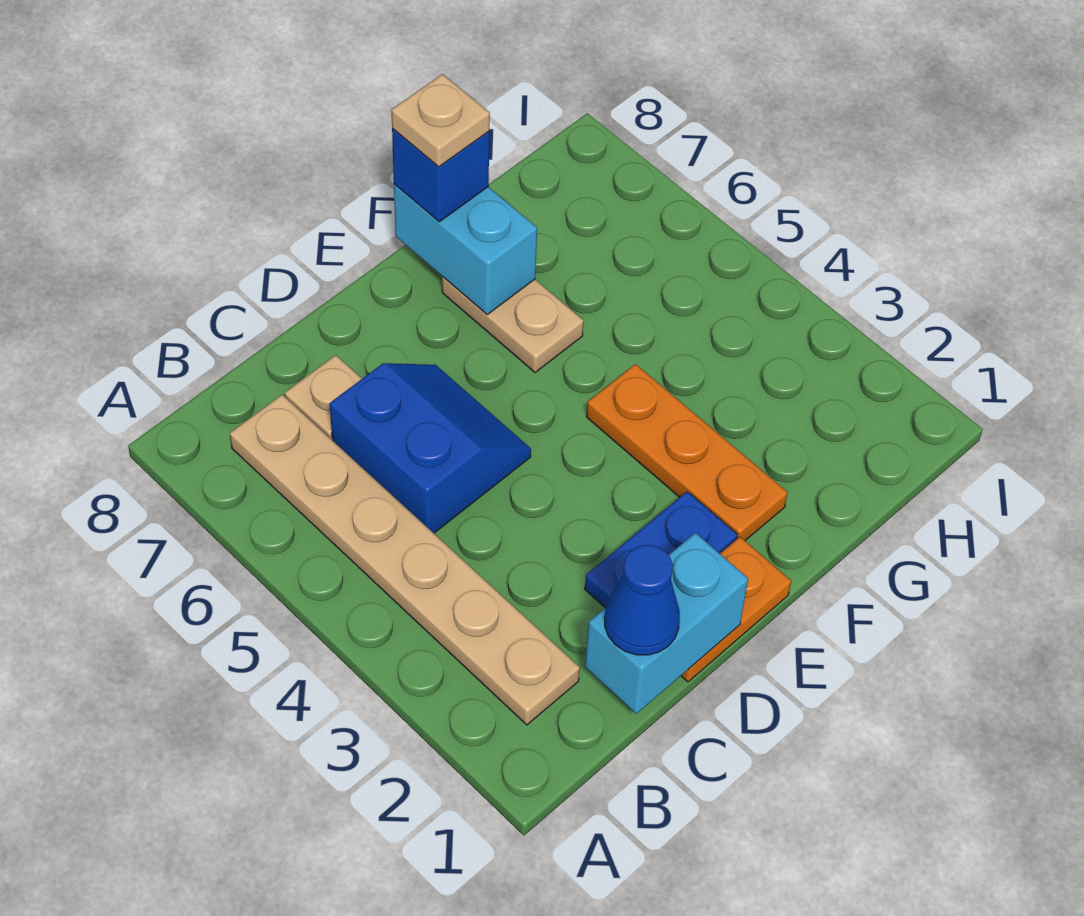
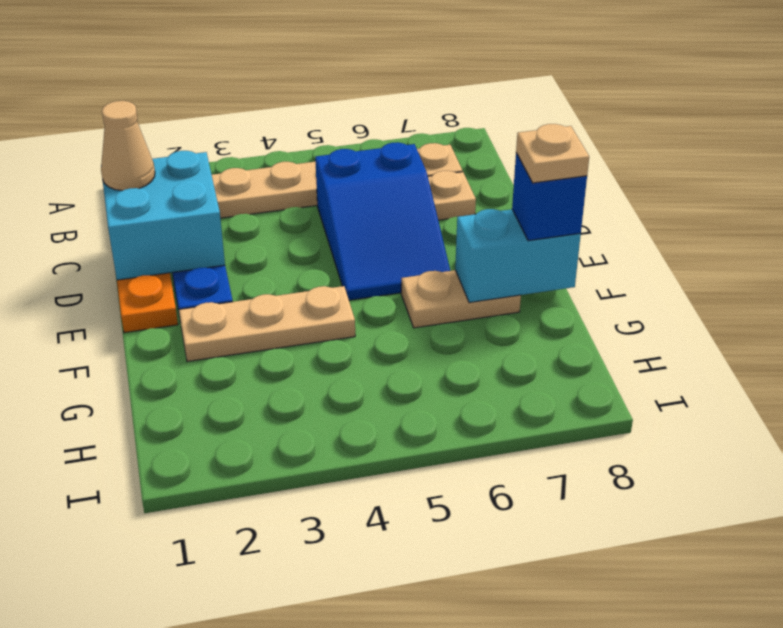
cyan brick C1:D1 level 2 -> cyan brick C1:D2 level 2
blue cone C1 level 3 -> tan cone C1 level 3
blue slope C5:D6 level 1 top C -> blue slope C5:E6 level 1 top C
orange plate F2:F4 level 1 -> tan plate F2:F4 level 1

